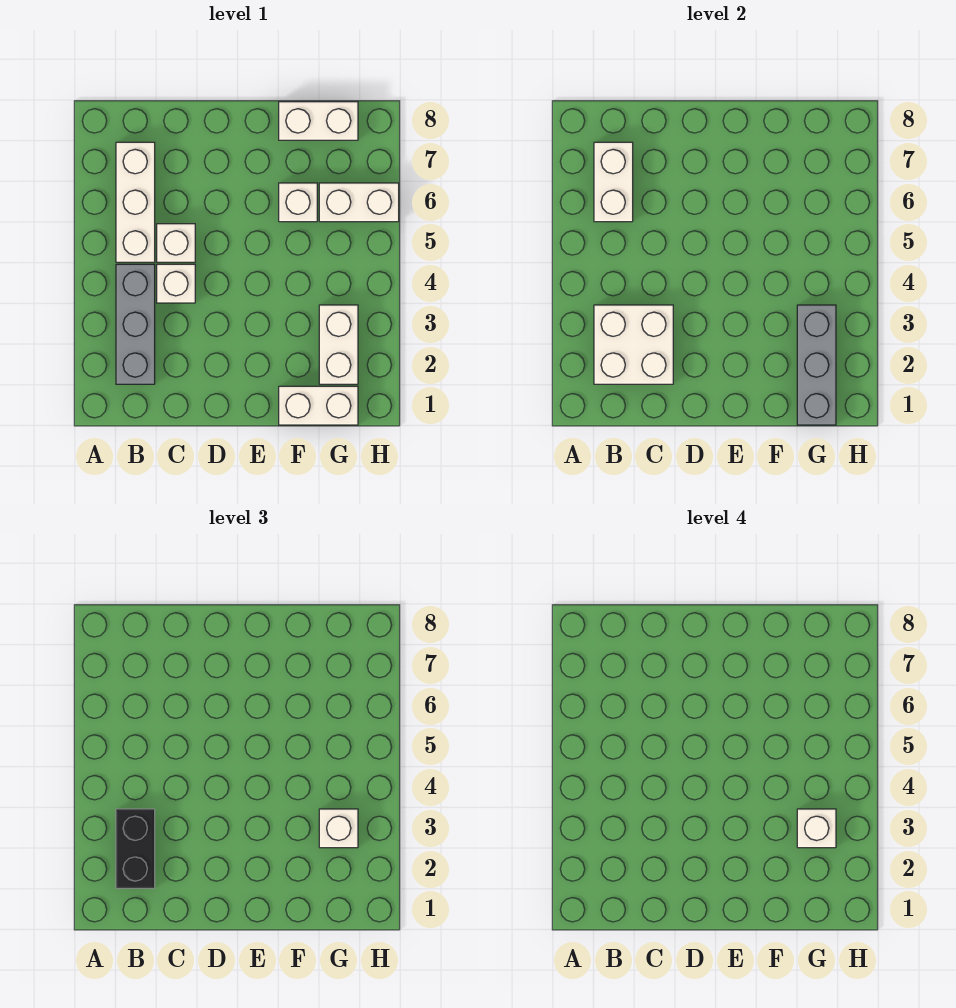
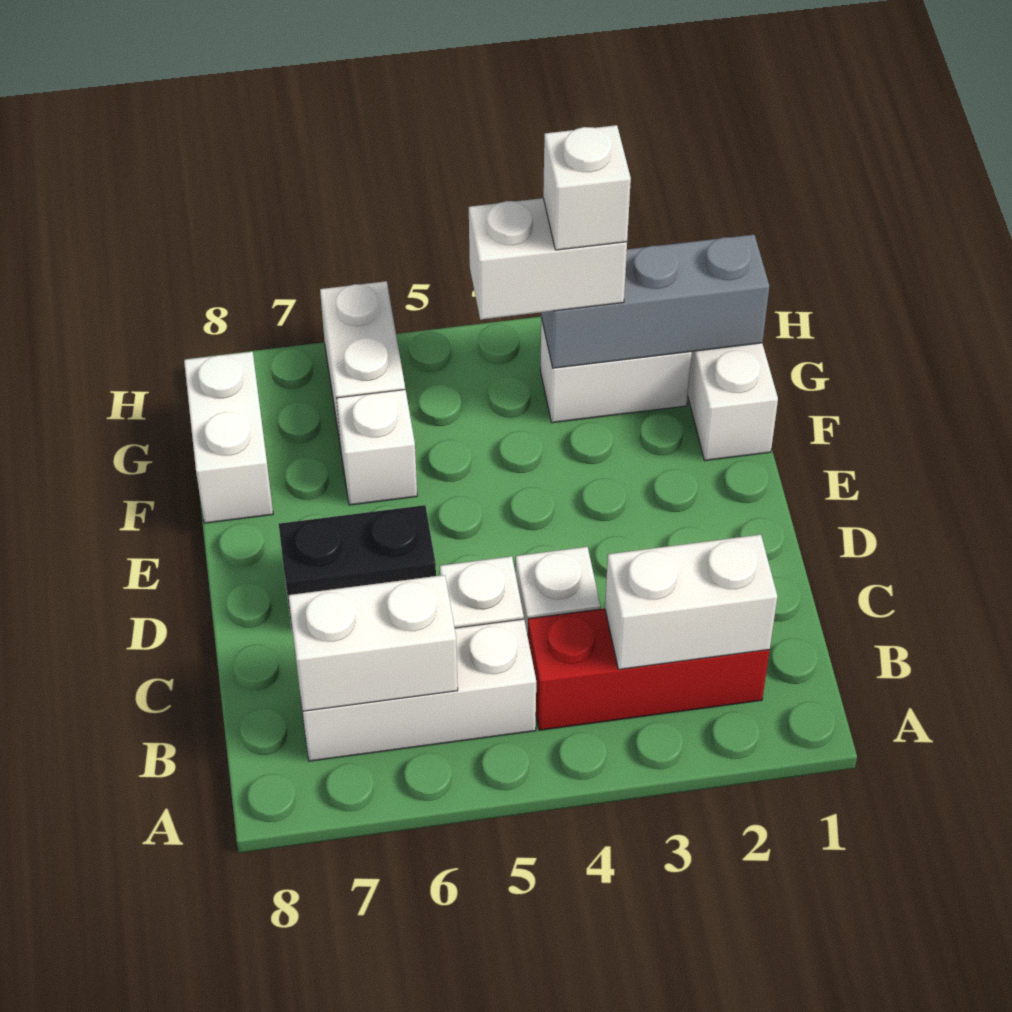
grey brick B2:B4 level 1 -> red brick B2:B4 level 1
white brick B2:C3 level 2 -> white brick B2:B3 level 2
black brick B2:B3 level 3 -> black brick D6:D7 level 1
white brick G3 level 3 -> white brick G3:G4 level 3

